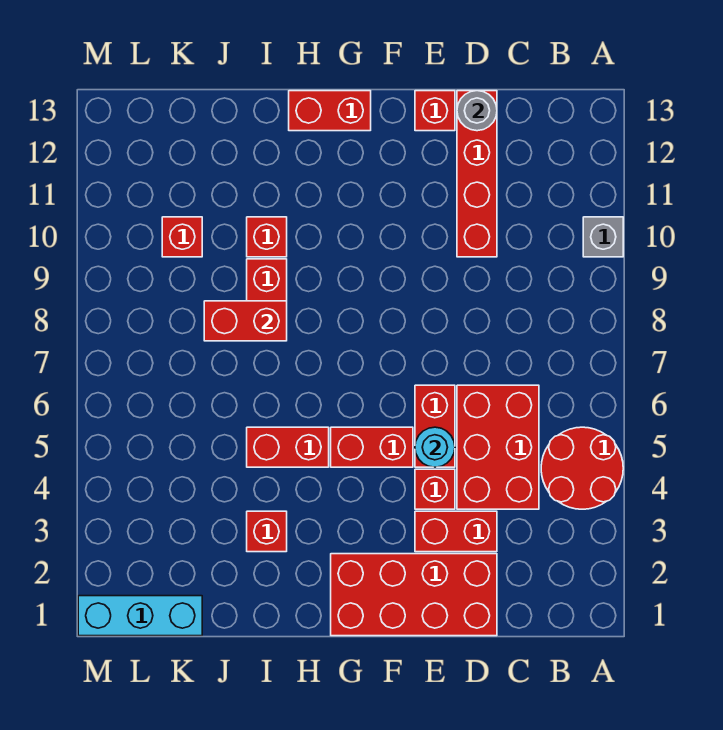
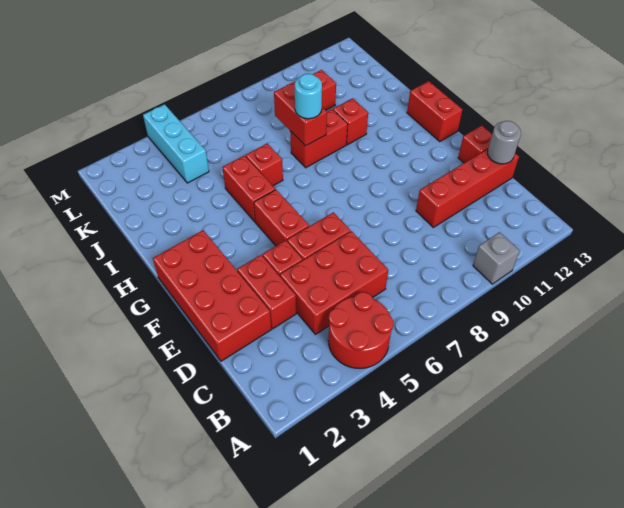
cyan round brick E5 level 2 -> cyan round brick I8 level 3
red brick I3 level 1 -> red brick I6 level 1
cyan brick K1:M1 level 1 -> cyan brick K4:M4 level 1

